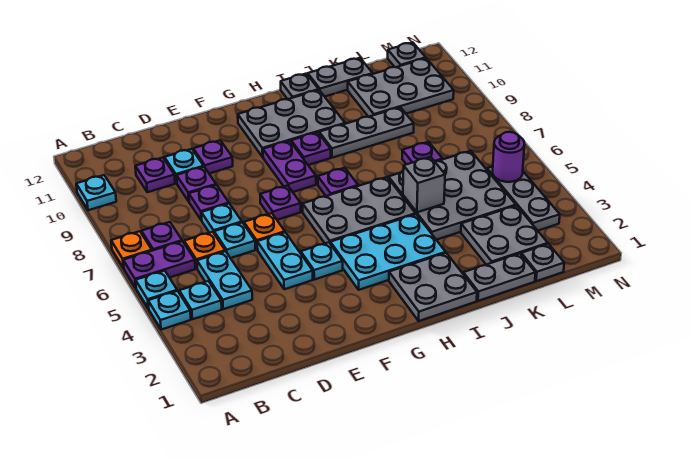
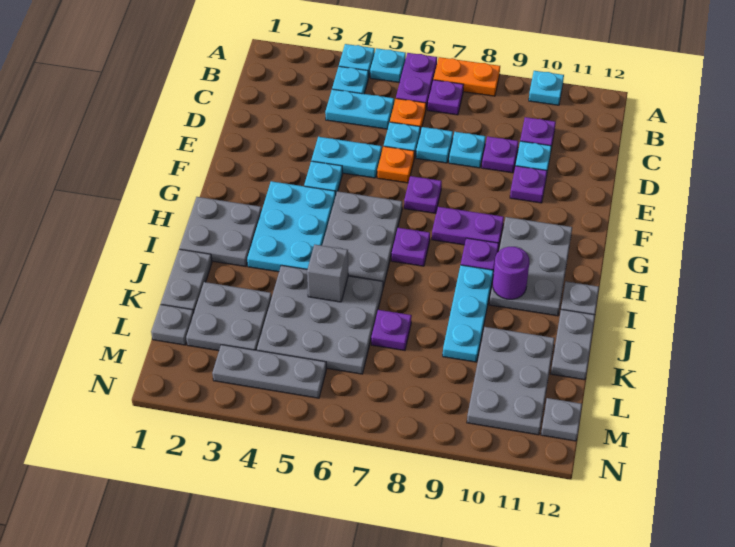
orange plate A7 level 1 -> orange plate A7:A8 level 1
purple plate D8 level 1 -> cyan plate D8 level 1
grey plate I9:K9 level 1 -> cyan plate I9:K9 level 1
purple round brick M5 level 2 -> purple round brick I10 level 2

